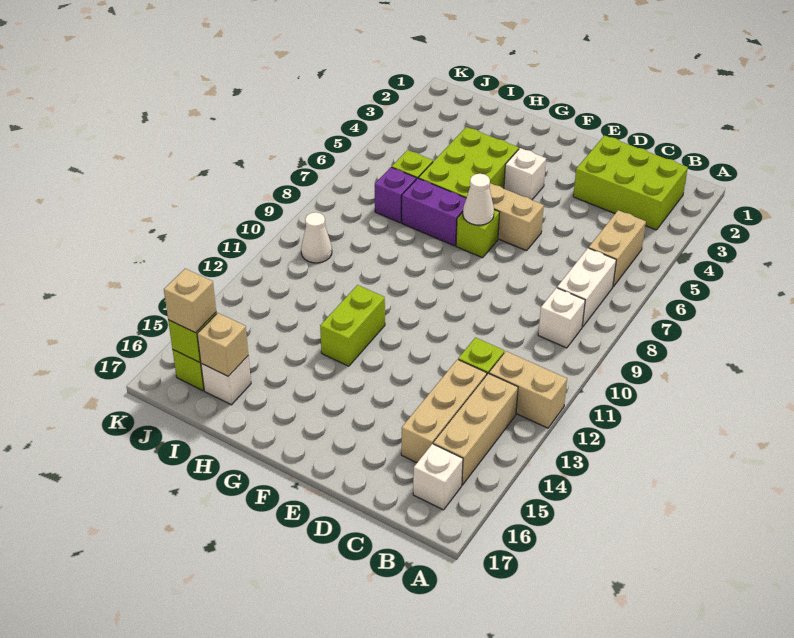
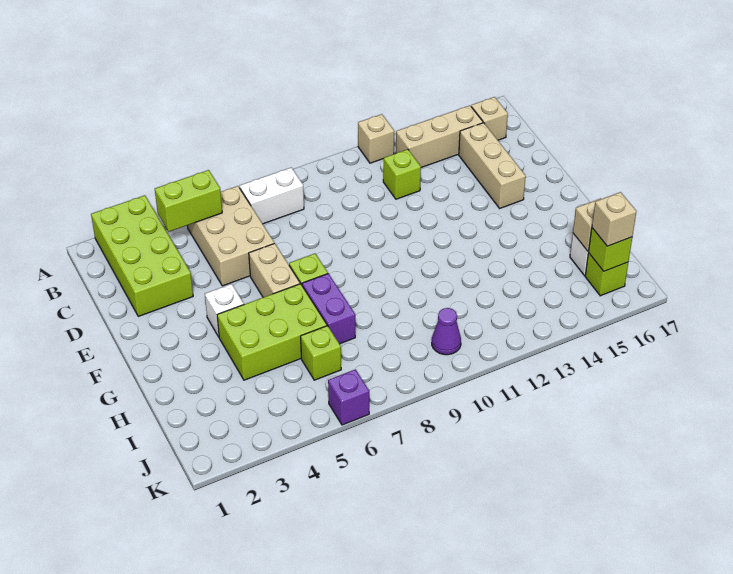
tan brick A12:B12 level 1 -> tan brick A12 level 1
lime brick B2:D3 level 1 -> lime brick A2:D3 level 1
tan brick B5:B6 level 1 -> tan brick B5:D6 level 1
white brick B9 level 1 -> none
white brick B16 level 1 -> tan brick B16 level 1
tan brick C13:C15 level 1 -> tan brick C15:E15 level 1
white cone F7 level 2 -> none
lime brick G12:G13 level 1 -> lime brick B4:B5 level 2
purple brick I7 level 1 -> purple brick K6 level 1
white cone J10 level 1 -> purple cone J10 level 1

